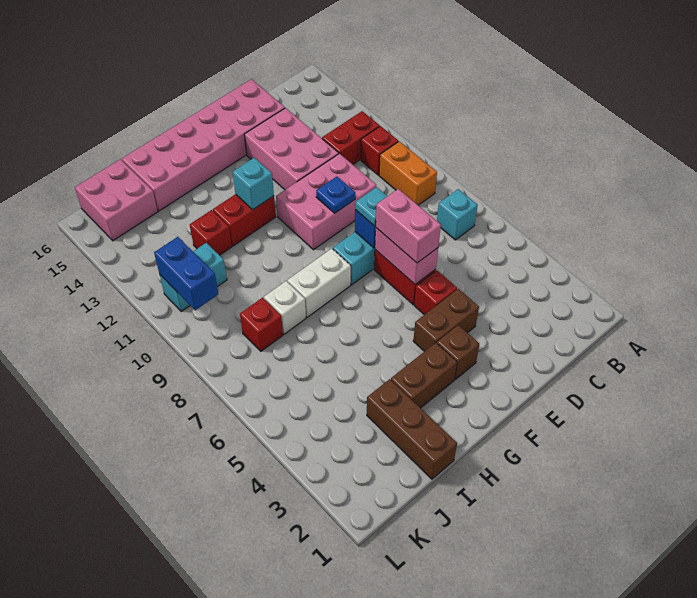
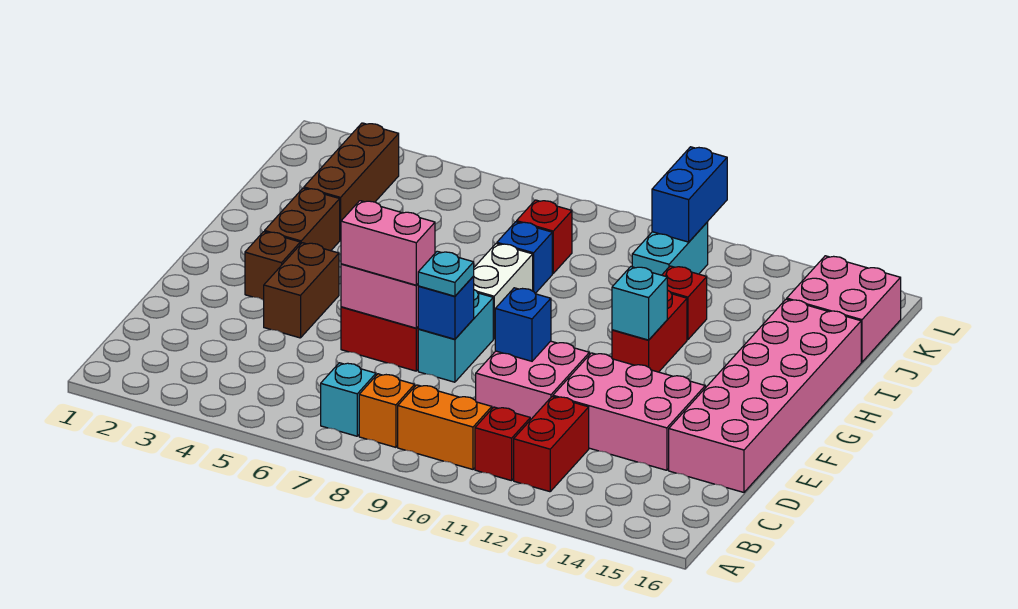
none -> orange brick B8 level 1
pink brick D10:F11 level 1 -> pink brick D10:E11 level 1
red brick E5 level 1 -> none
blue plate E10 level 2 -> blue brick E10 level 2
brown brick I1:I3 level 1 -> brown brick I3:K3 level 1
white brick I8 level 1 -> blue brick I8 level 1
blue brick K10:K11 level 2 -> blue brick K11:L11 level 2

